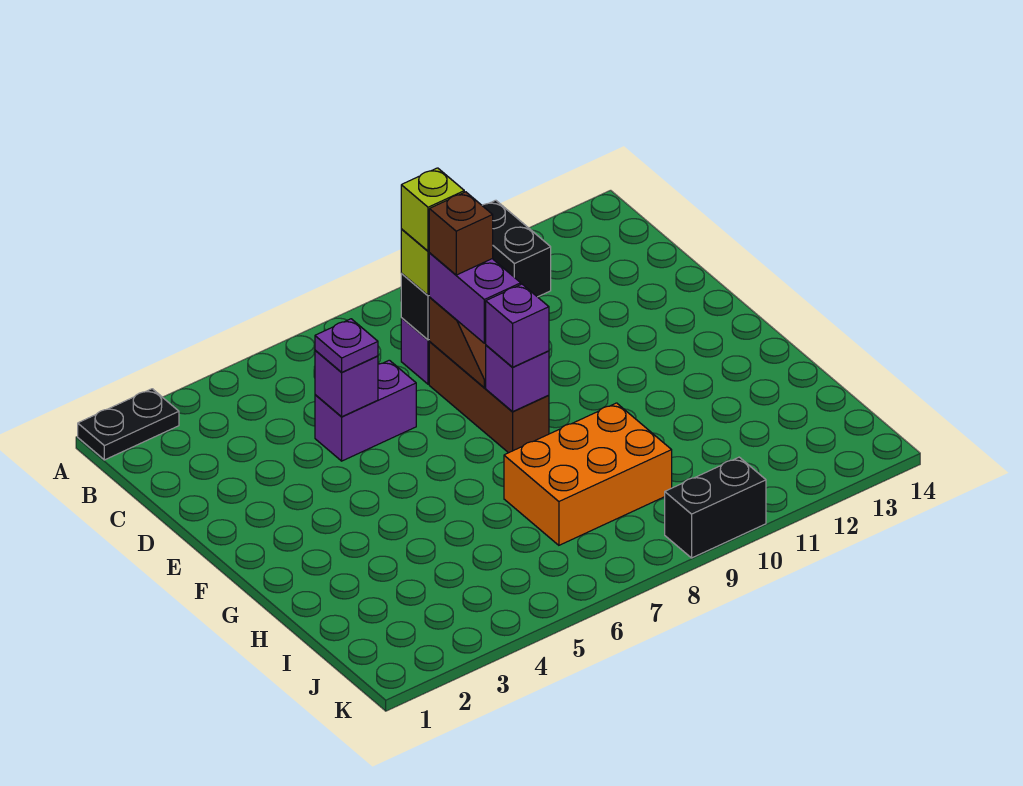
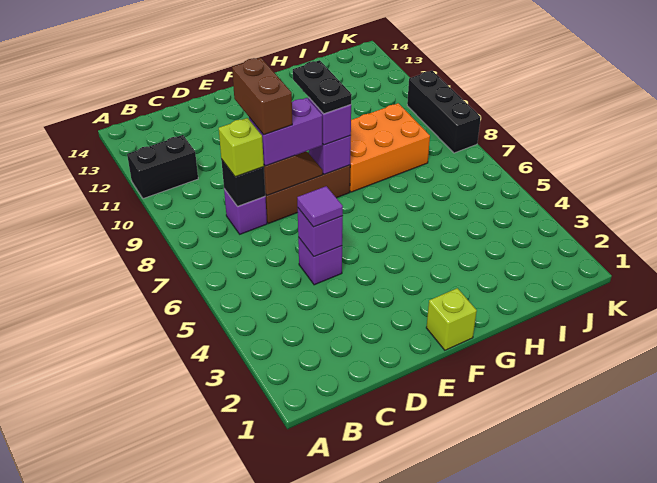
black plate A1:A2 level 1 -> black plate F8:F9 level 4
lime brick C8 level 4 -> lime brick F1 level 1
purple brick D5:D6 level 1 -> purple brick D5 level 1
purple plate D5 level 3 -> purple tile D5 level 3
brown brick D8 level 4 -> brown brick D8:D9 level 4
orange brick H7:I9 level 1 -> orange brick G8:I9 level 1
black brick K9:K10 level 1 -> black brick K8:K10 level 1

